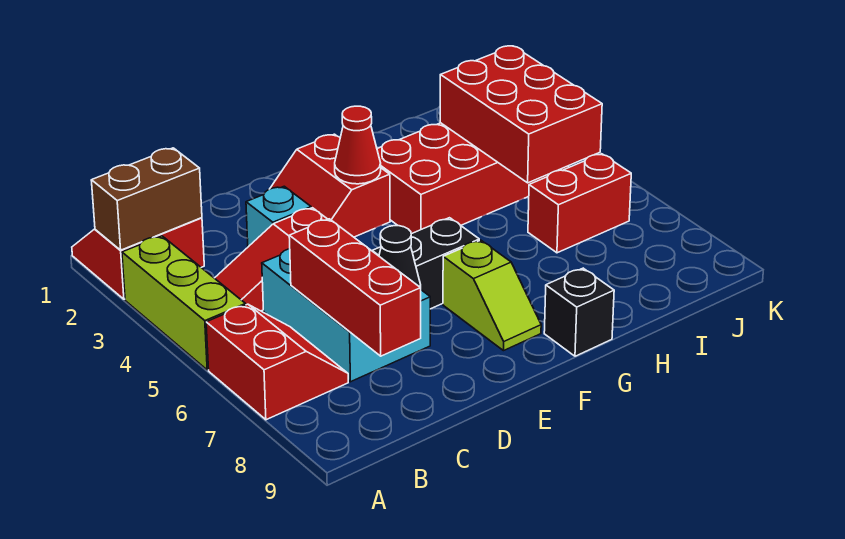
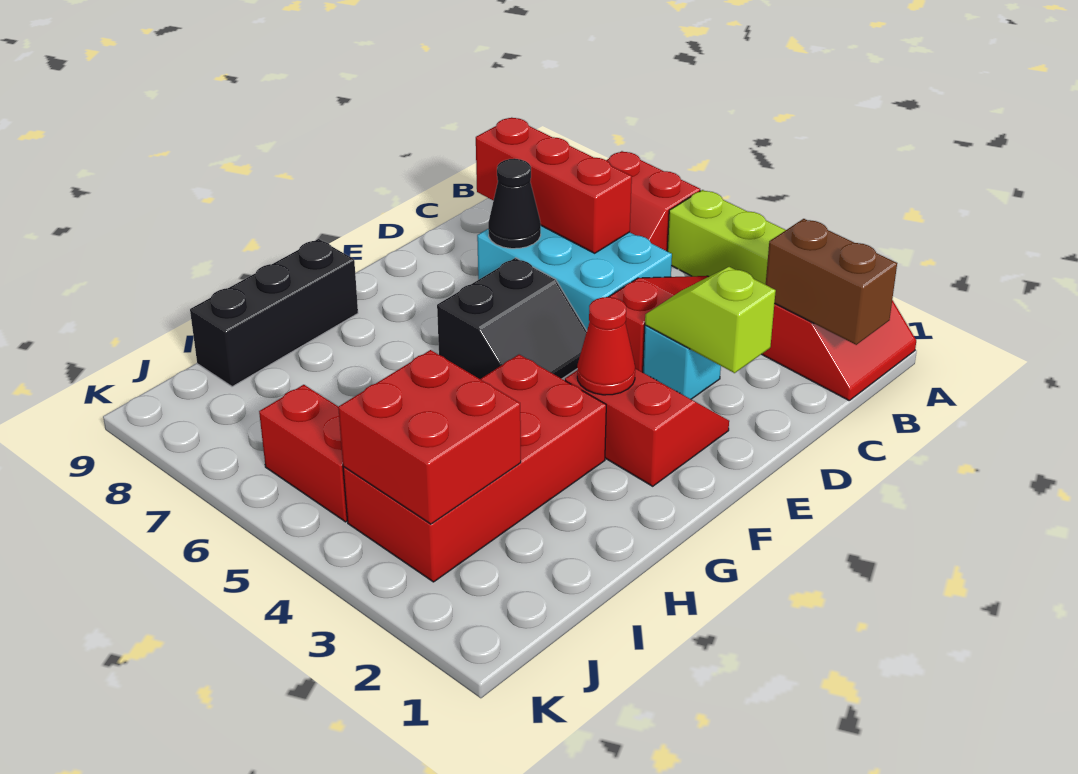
brown brick A2:B2 level 2 -> brown brick B1:B2 level 2
lime slope F7:F8 level 1 top 7 -> lime slope D2:D3 level 2 top 2
black brick G9 level 1 -> black brick G9:I9 level 1
red brick I3:J5 level 2 -> red brick I3:J4 level 2
red brick I6:J6 level 1 -> red brick J5:J6 level 1

